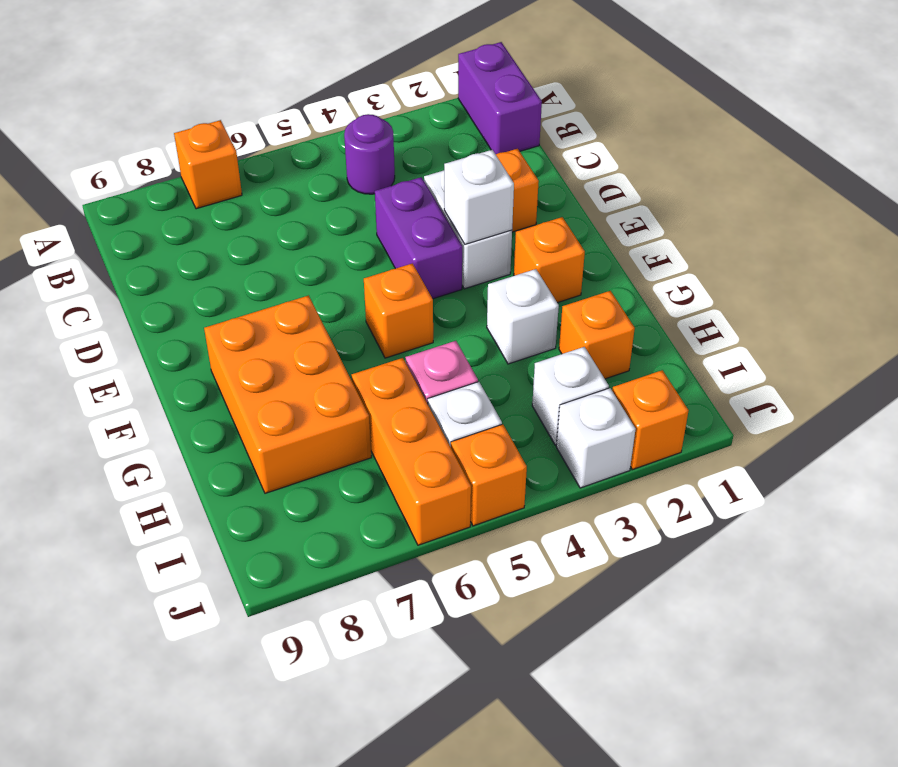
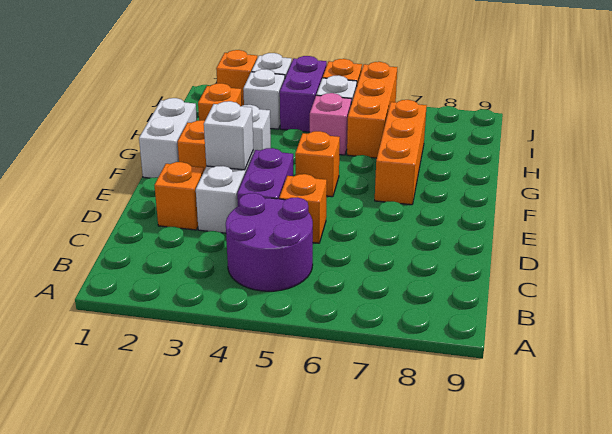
purple brick A1:B1 level 1 -> purple brick I4:J4 level 1
orange brick A7 level 1 -> orange brick D5 level 1
purple round brick B4 level 1 -> purple round brick B4:C5 level 1
none -> white brick F1:G1 level 1
orange brick F7:H8 level 1 -> orange brick F7:H7 level 1

